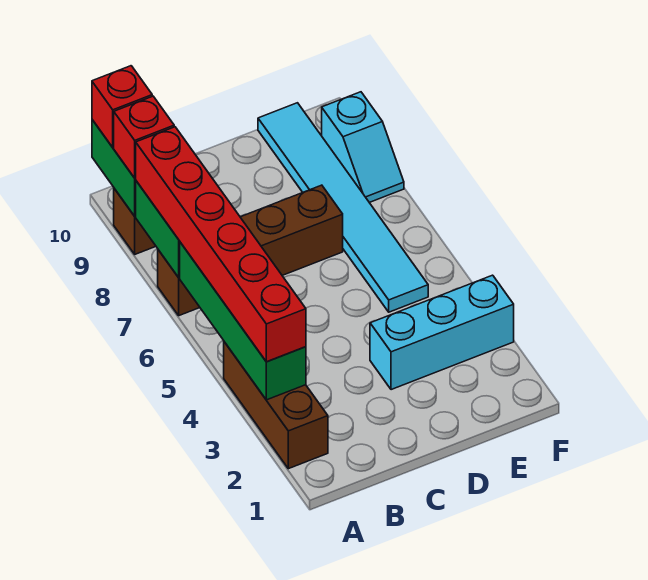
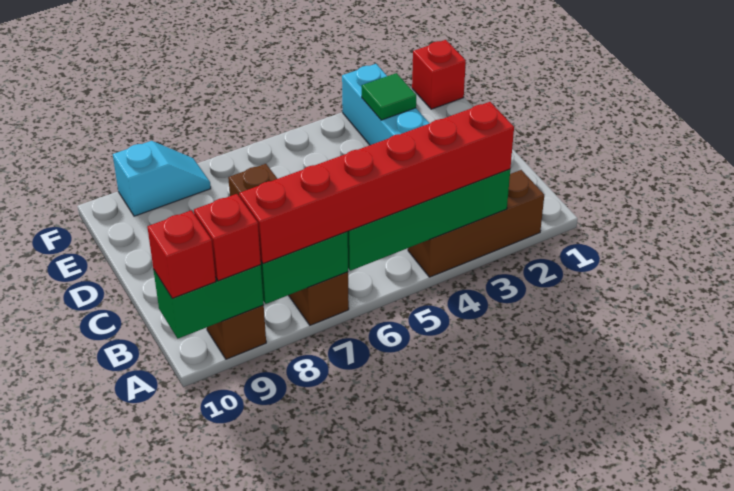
none -> green tile E3 level 2
cyan tile E5:E10 level 1 -> none
none -> red brick F1 level 1

